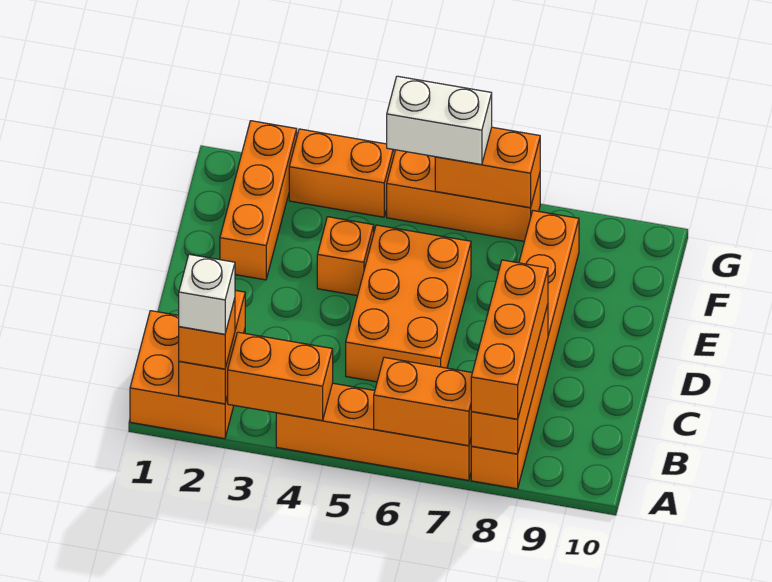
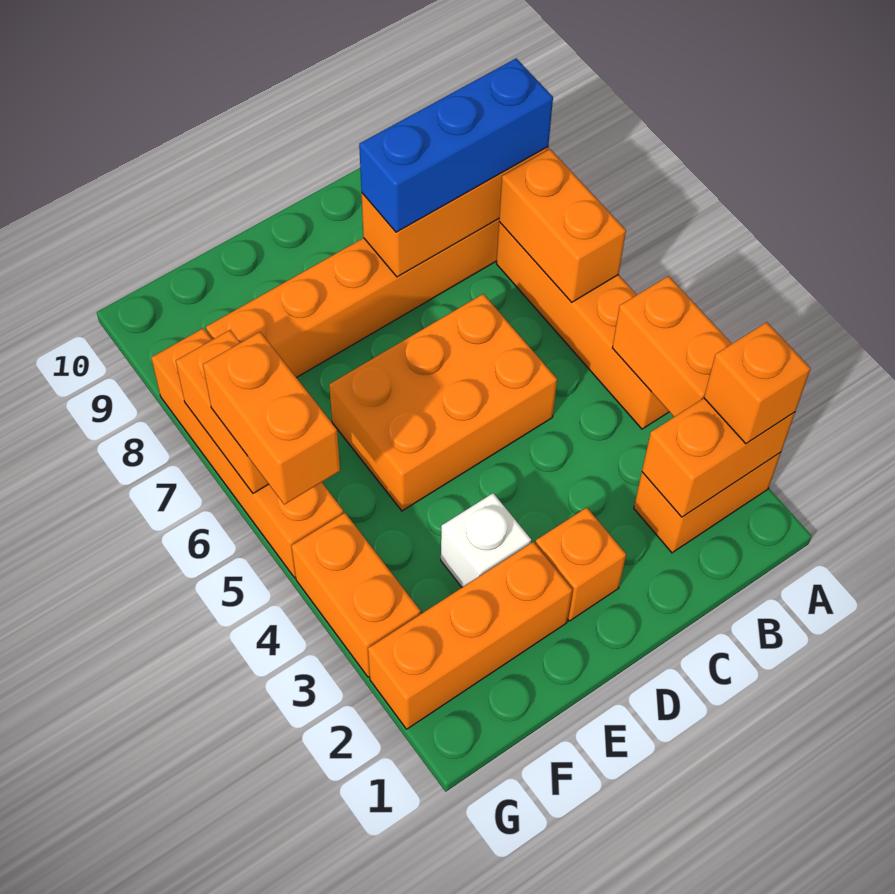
orange brick A1:B2 level 1 -> orange brick A2:B2 level 1
white brick A2 level 4 -> white brick E3 level 1
orange brick A8:C8 level 3 -> blue brick A8:C8 level 3
orange brick E4 level 1 -> orange brick D2 level 1
orange brick G5:G7 level 1 -> orange brick G5:G8 level 1
white brick G5:G6 level 3 -> orange brick G5:G6 level 3

